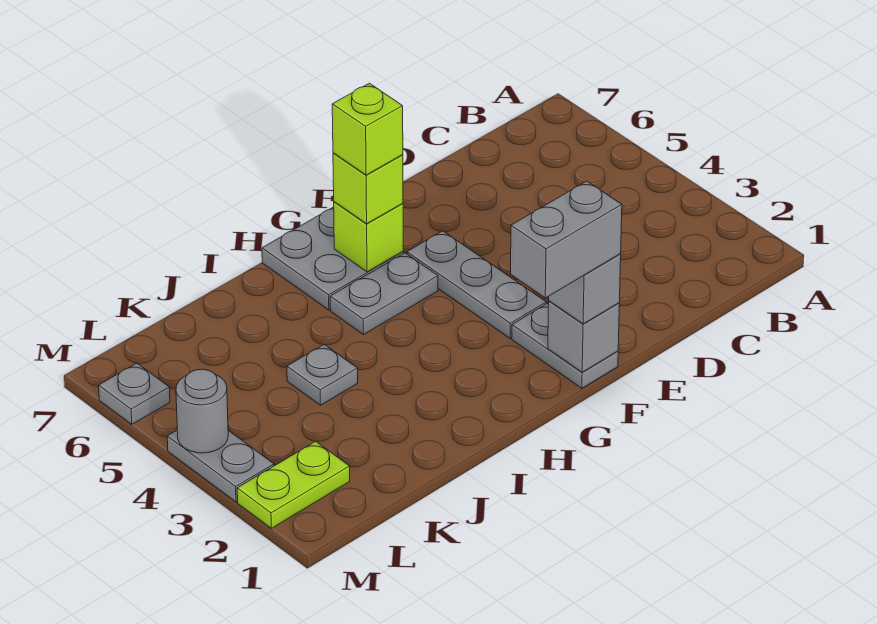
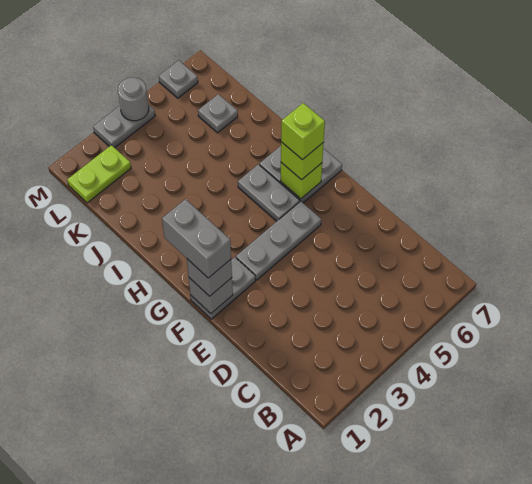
grey plate J4 level 1 -> grey plate K6 level 1
lime plate L2:M2 level 1 -> lime plate L1:L2 level 1

